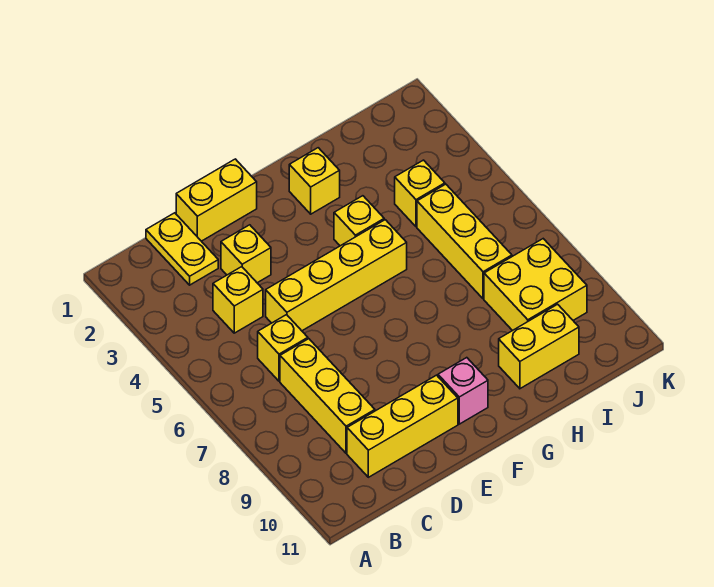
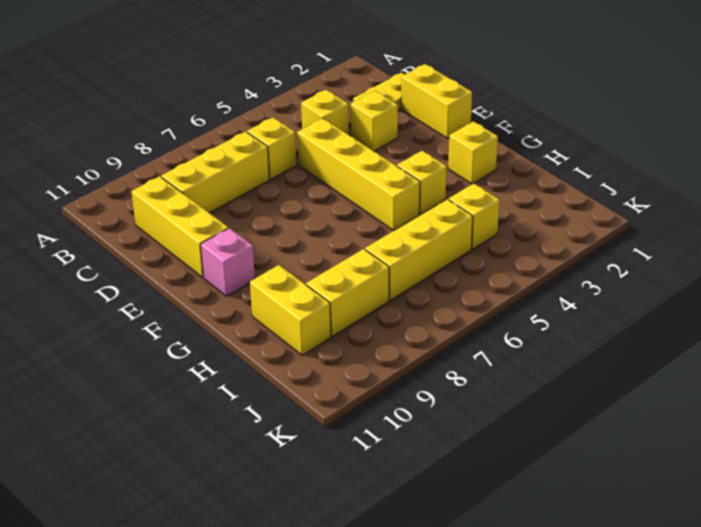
yellow brick I8:J9 level 1 -> yellow brick I8:I9 level 1

